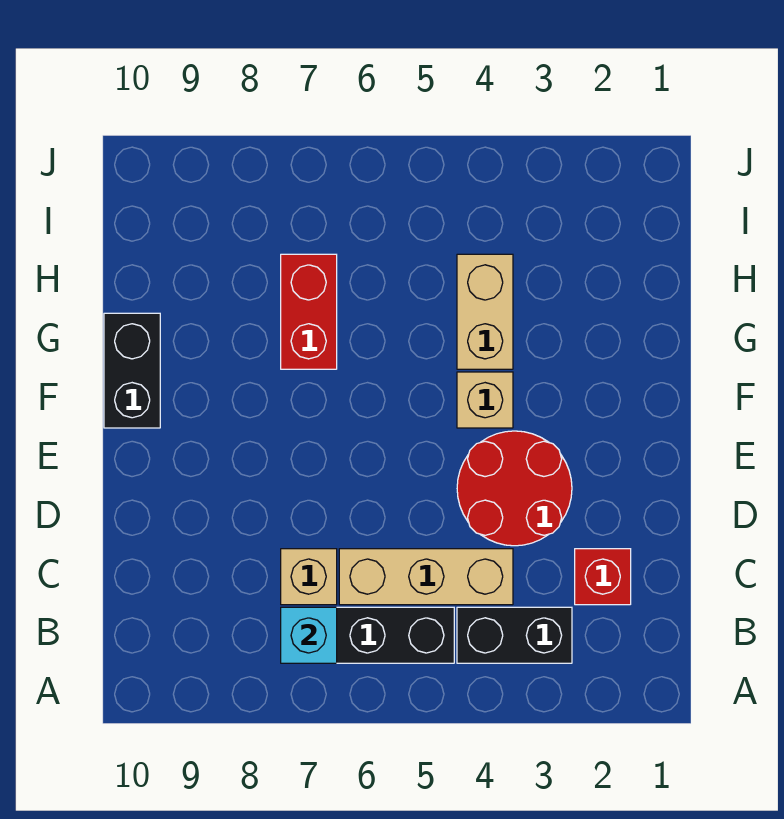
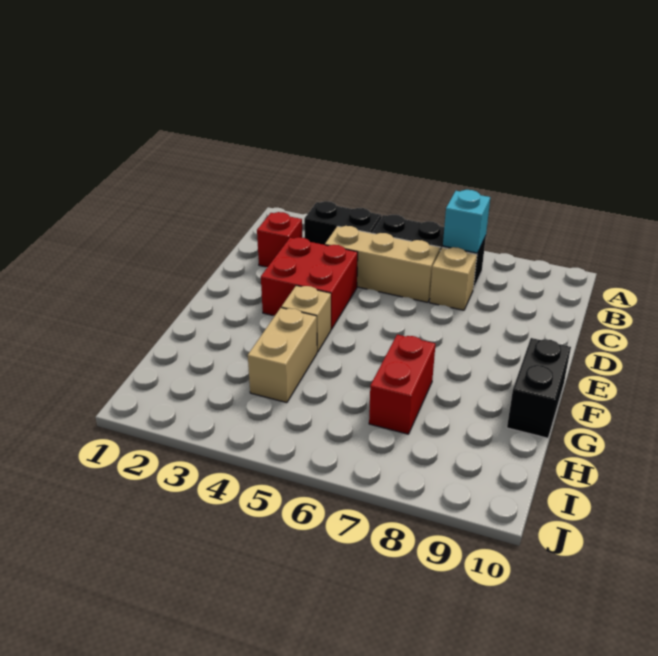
red round brick D3:E4 level 1 -> red brick D3:E4 level 1

